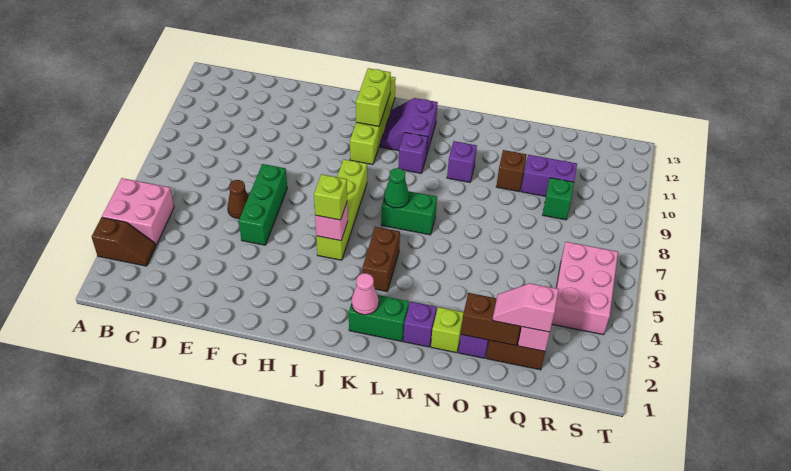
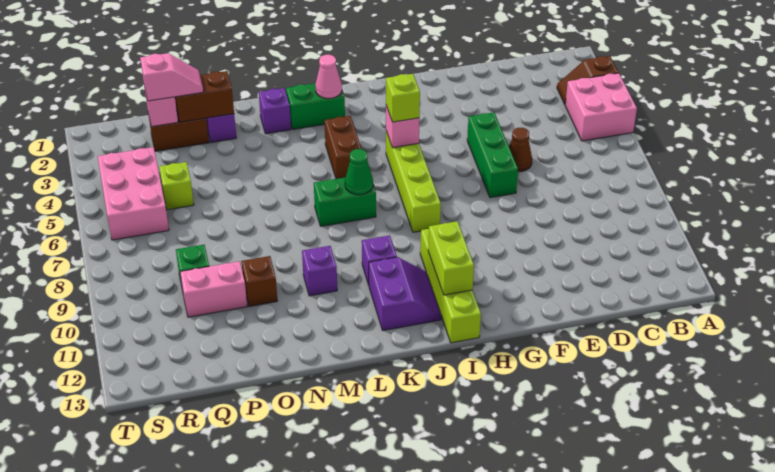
lime brick N2 level 1 -> lime brick Q5 level 1
purple brick P10:Q10 level 1 -> pink brick P10:Q10 level 1

